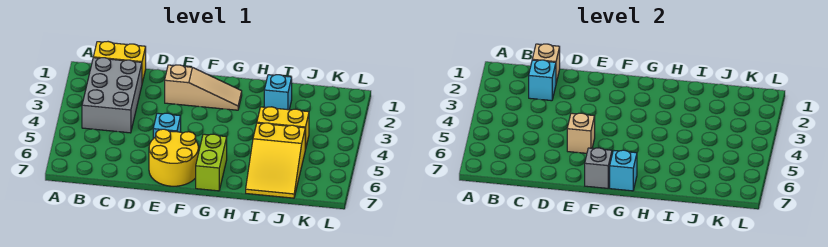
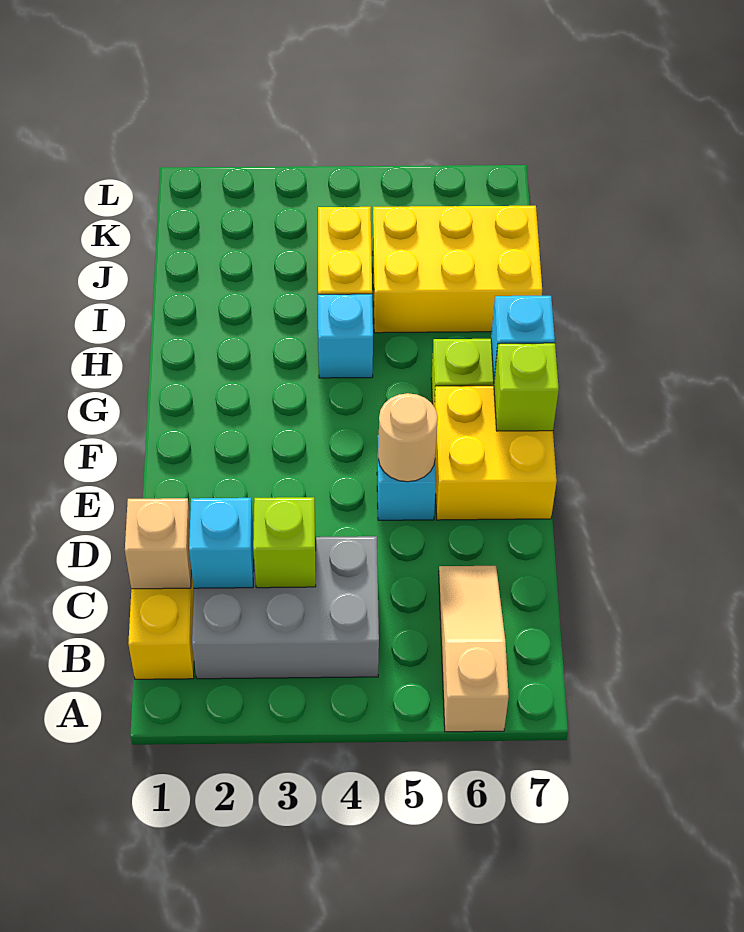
none -> lime brick C3 level 2
tan slope E2:G2 level 1 top E -> tan slope A6:C6 level 1 top A
tan brick E5 level 2 -> tan round brick E5 level 2
yellow round brick E6:F7 level 1 -> yellow brick E6:F7 level 1
grey brick F7 level 2 -> lime brick F7 level 2
cyan brick I2 level 1 -> cyan brick H4 level 1
yellow slope I5:J7 level 1 top 5 -> yellow brick I5:J7 level 1

